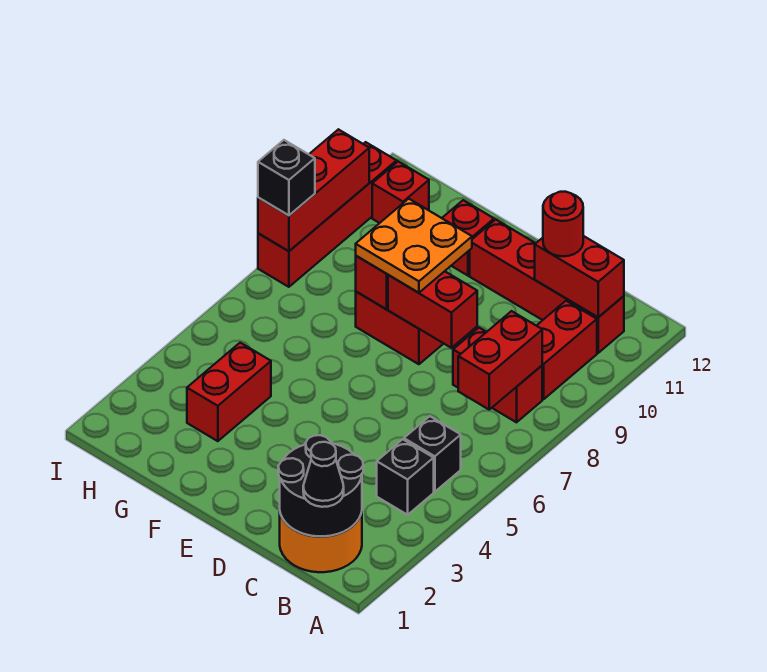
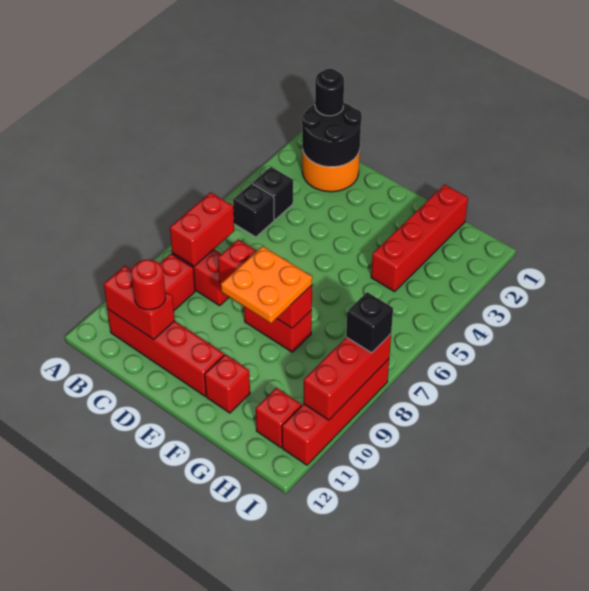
black cone B1 level 3 -> black round brick B1 level 3
red brick G3:G4 level 1 -> red brick G1:G4 level 1

